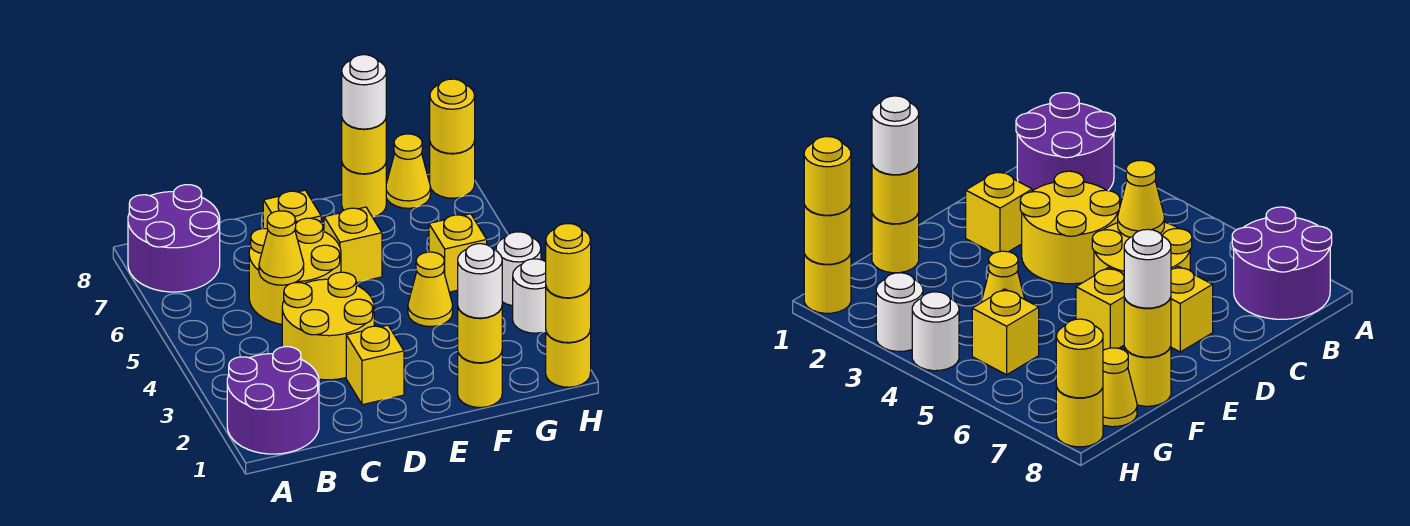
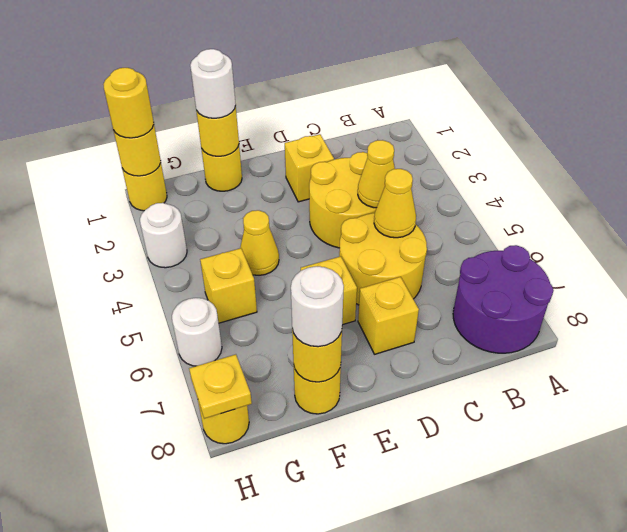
purple round brick A1:B2 level 1 -> none
yellow cone G8 level 1 -> yellow cone C4 level 2
white round brick H4 level 1 -> white round brick H6 level 1
yellow round brick H8 level 2 -> yellow plate H8 level 2

